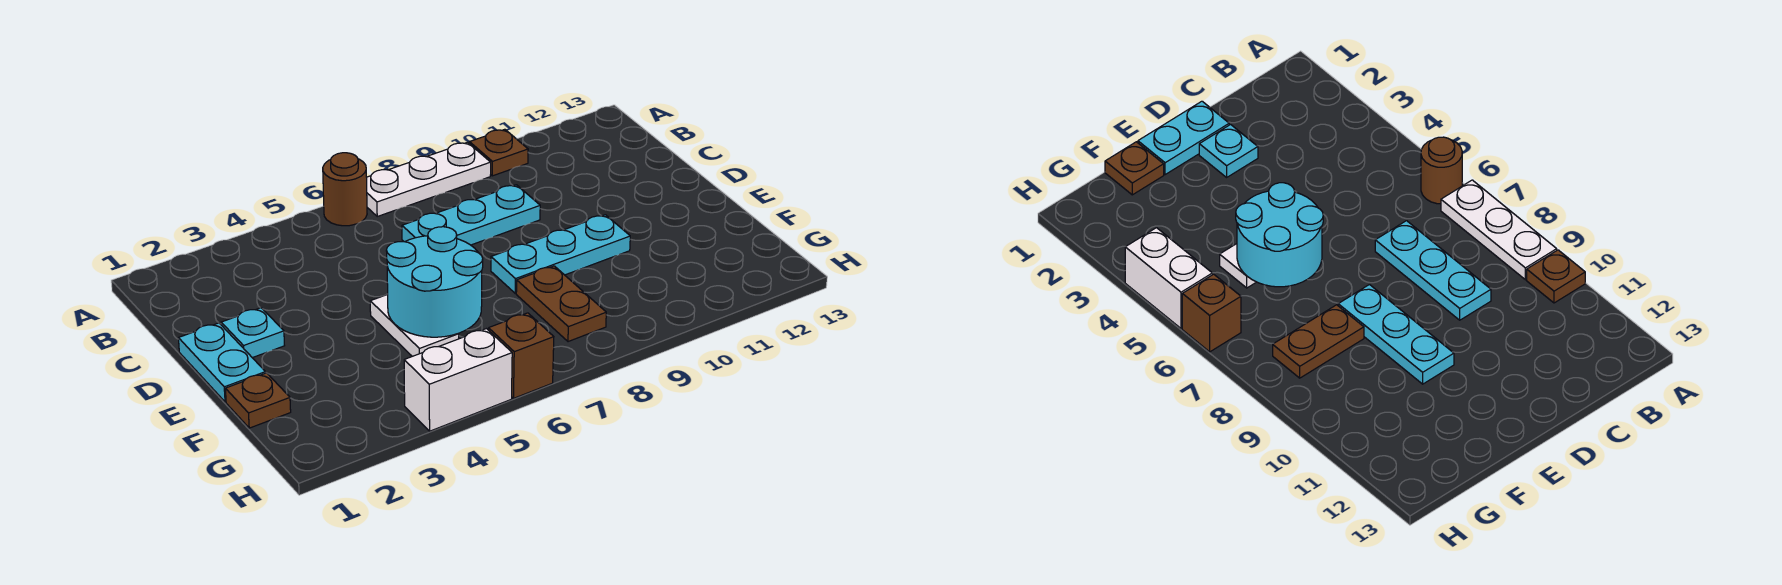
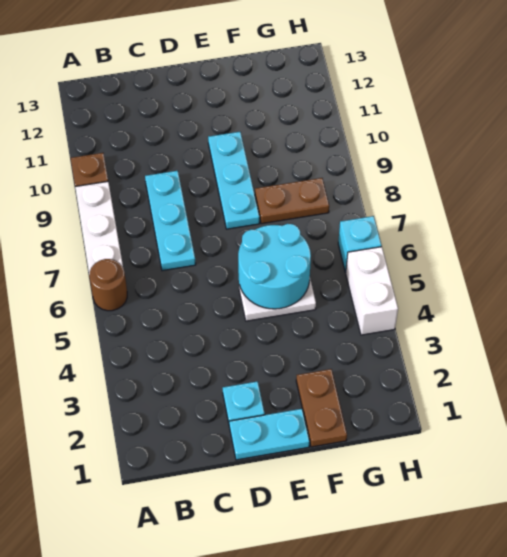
brown plate F1 level 1 -> brown plate F1:F2 level 1
brown brick H6 level 1 -> cyan brick H6 level 1

